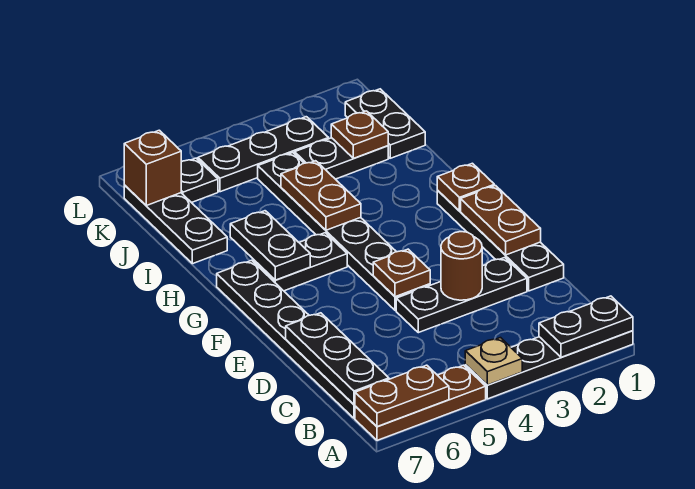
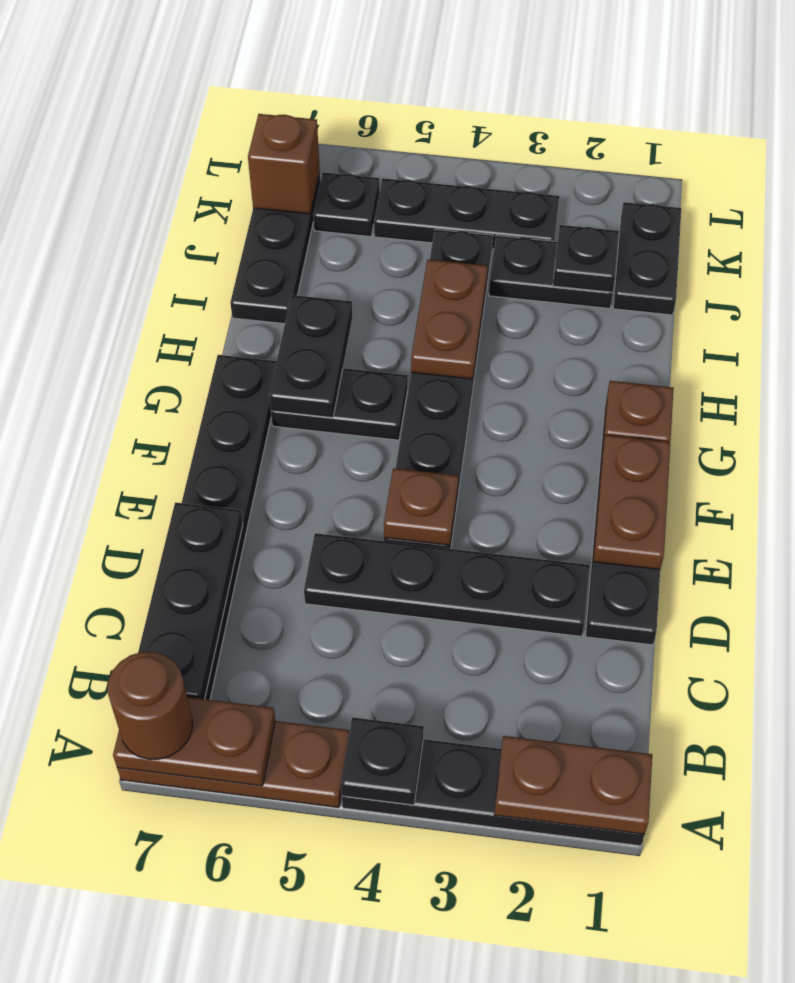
black plate A1:A2 level 2 -> brown plate A1:A2 level 2
tan plate A4 level 2 -> black plate A4 level 2
black plate D2:D4 level 1 -> black plate D2:D5 level 1
brown round brick D3 level 2 -> brown round brick A7 level 3
brown plate J2 level 2 -> black plate J2 level 2

